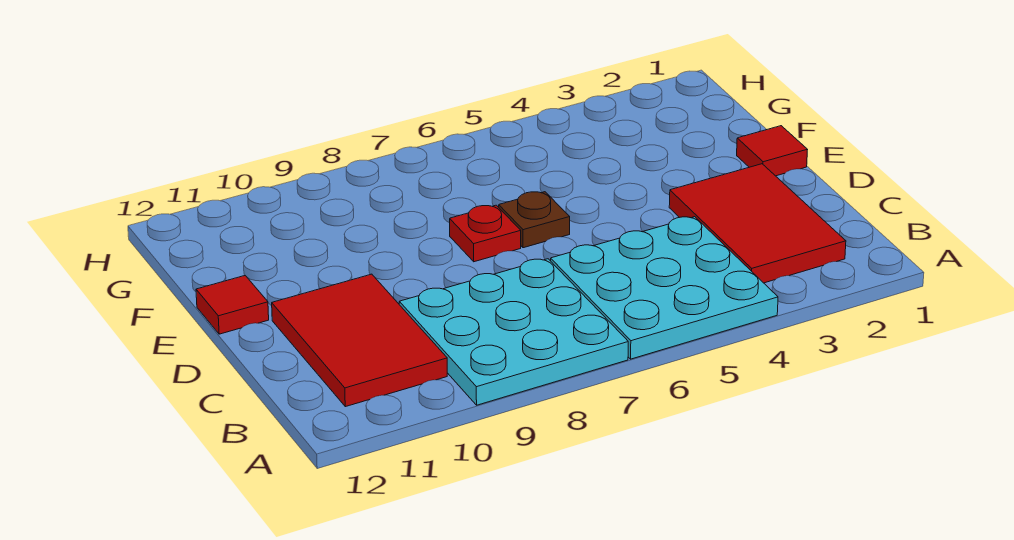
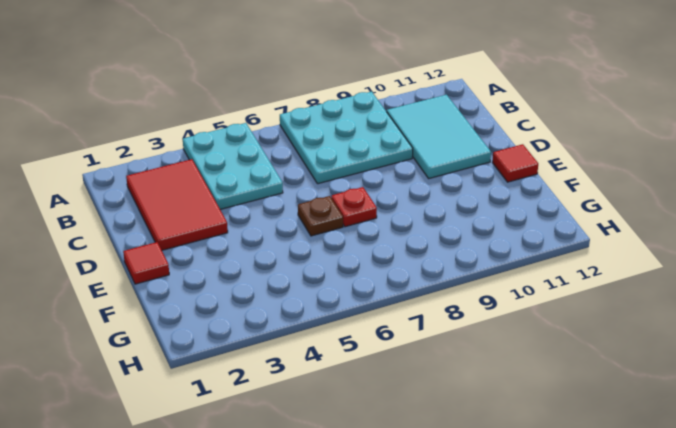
cyan plate A4:C6 level 1 -> cyan plate A4:C5 level 1
red tile B10:D11 level 1 -> cyan tile B10:D11 level 1

